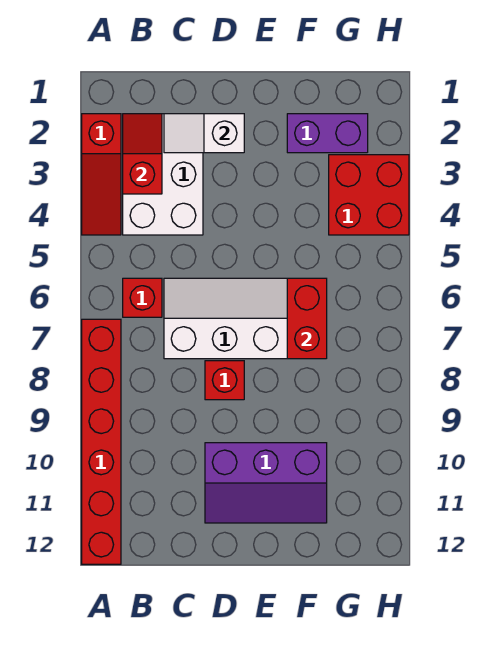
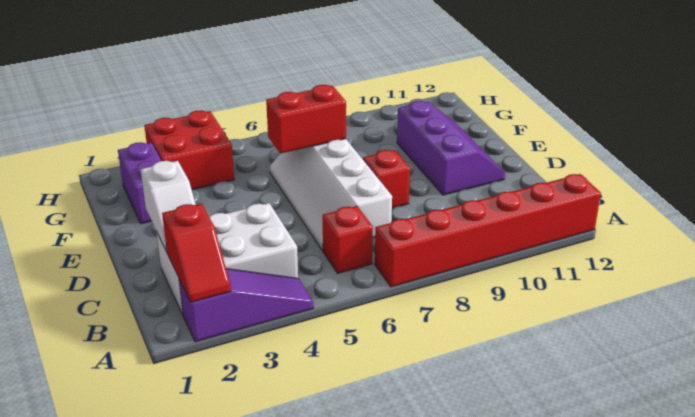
red slope A2:A4 level 1 top 2 -> purple slope A2:A4 level 1 top 2
red slope B2:B3 level 2 top 3 -> red slope A2:B2 level 2 top B

